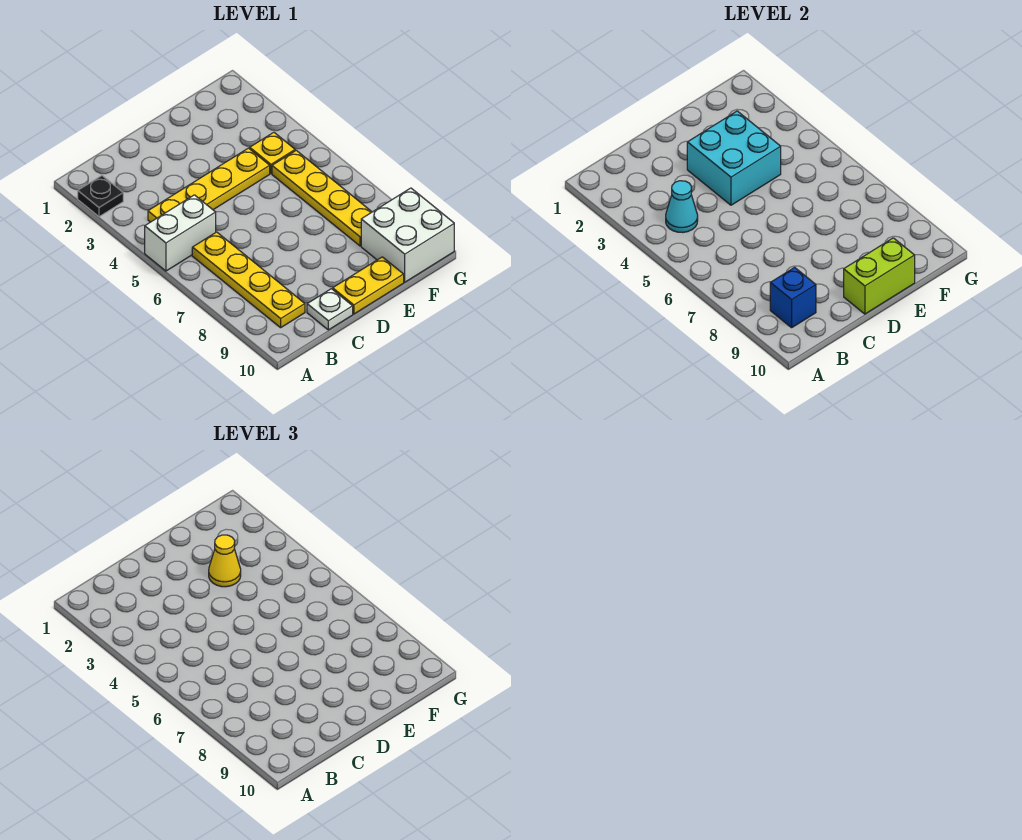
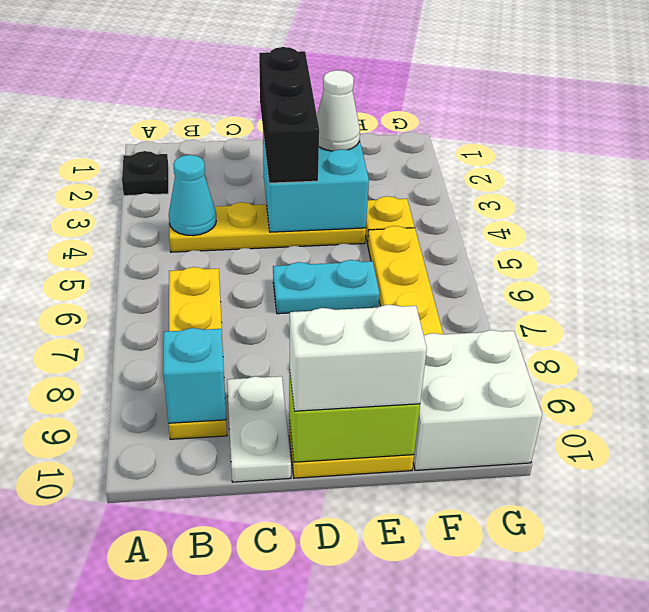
white brick A5:B5 level 1 -> white brick D10:E10 level 3
blue brick B9 level 2 -> cyan brick B9 level 2
white plate C10 level 1 -> white plate C9:C10 level 1
none -> black brick D2:D4 level 3
none -> cyan plate D6:E6 level 1
yellow cone E3 level 3 -> white cone E3 level 3

